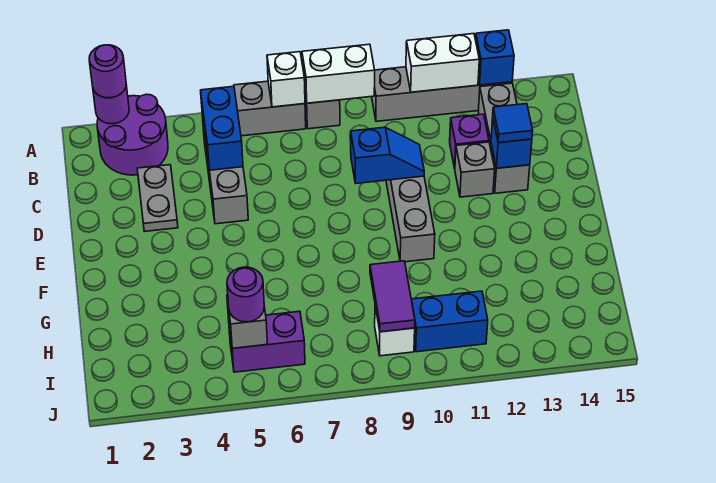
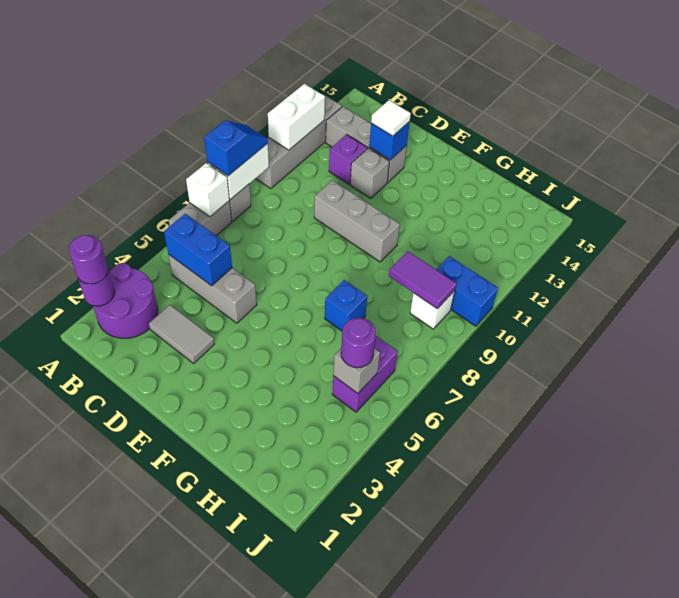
blue brick A13 level 2 -> blue brick G7 level 1
grey plate C3:D3 level 1 -> grey tile C3:D3 level 1
blue slope D9:D10 level 2 top 9 -> blue slope A8:A9 level 3 top 8
blue tile D13 level 3 -> white tile D13 level 3
blue brick I10:I11 level 1 -> blue brick I10:J10 level 1

